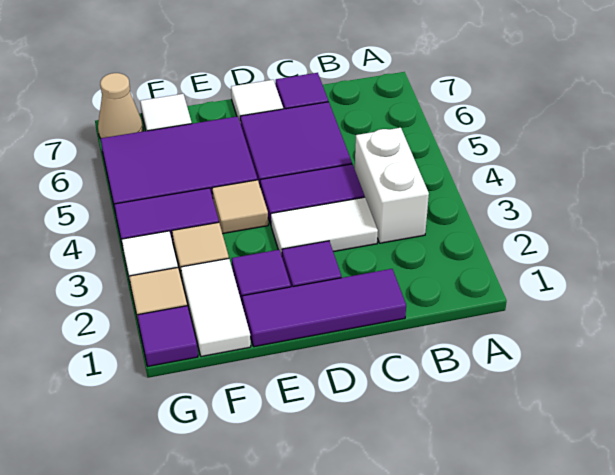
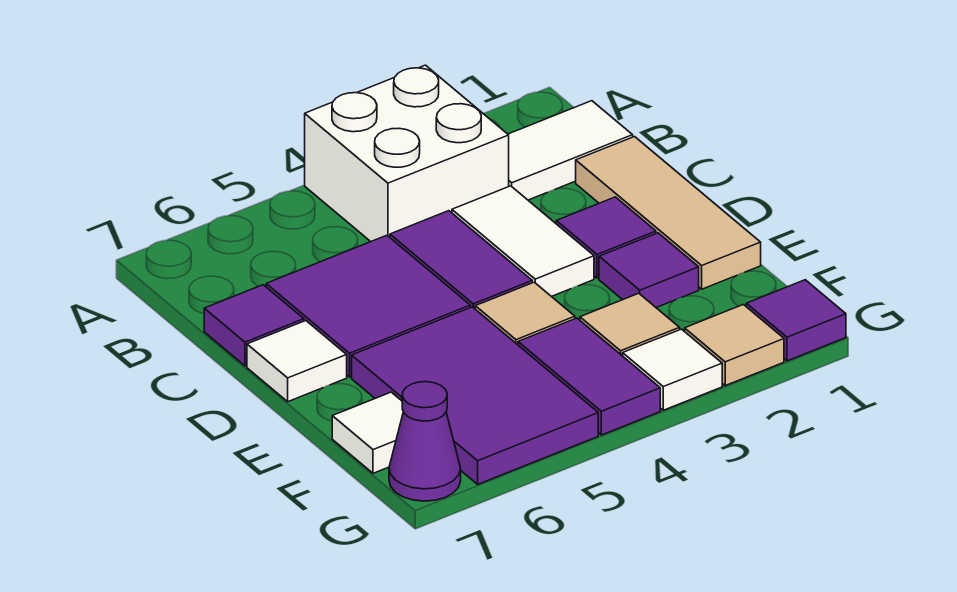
white brick B3:B4 level 1 -> white brick A3:B4 level 1
purple tile C1:E1 level 1 -> tan tile C1:E1 level 1
white tile F1:F2 level 1 -> white tile B1:B2 level 1
tan cone G7 level 1 -> purple cone G7 level 1

